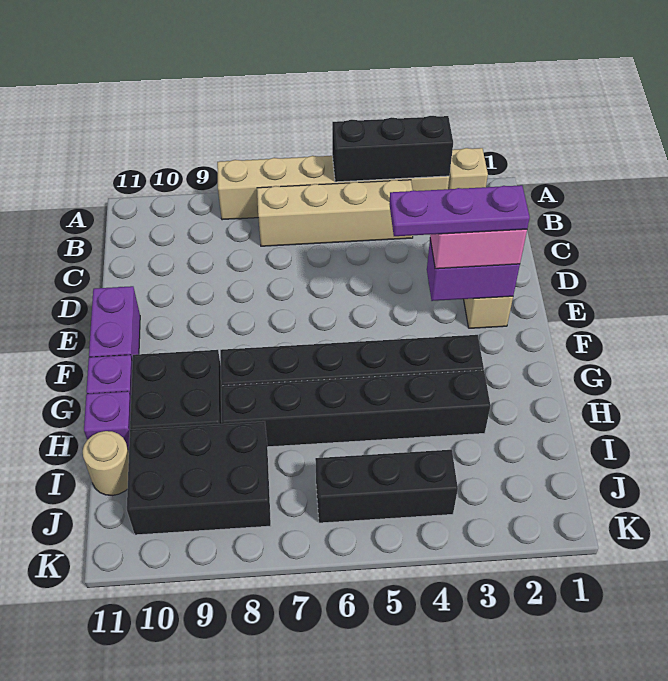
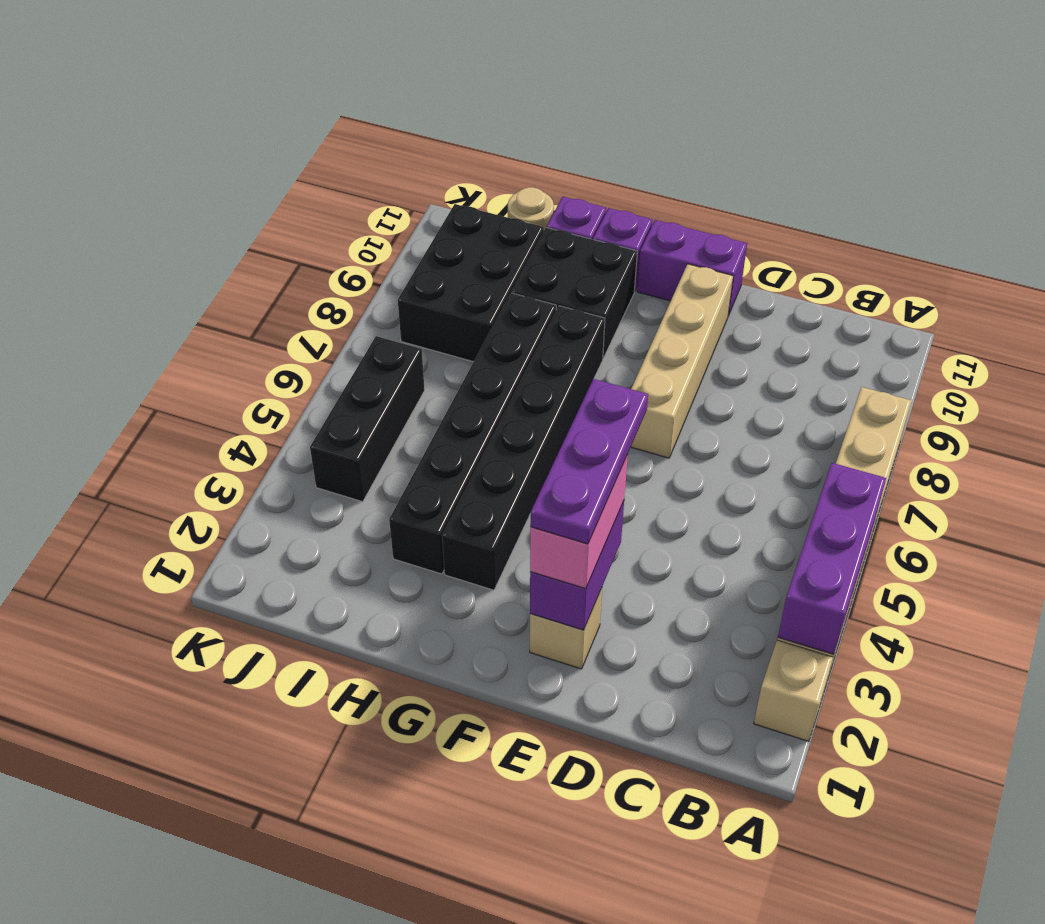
black brick A3:A5 level 2 -> purple brick A3:A5 level 2
tan brick B4:B7 level 1 -> tan brick E7:E10 level 1

